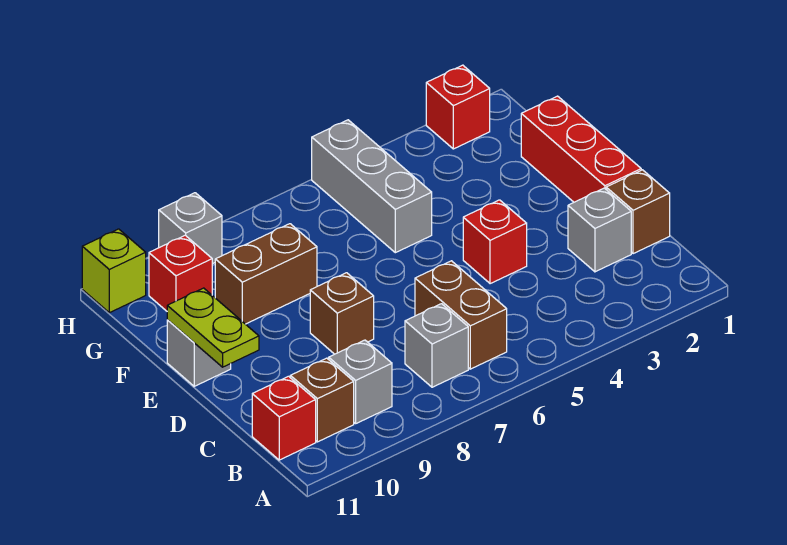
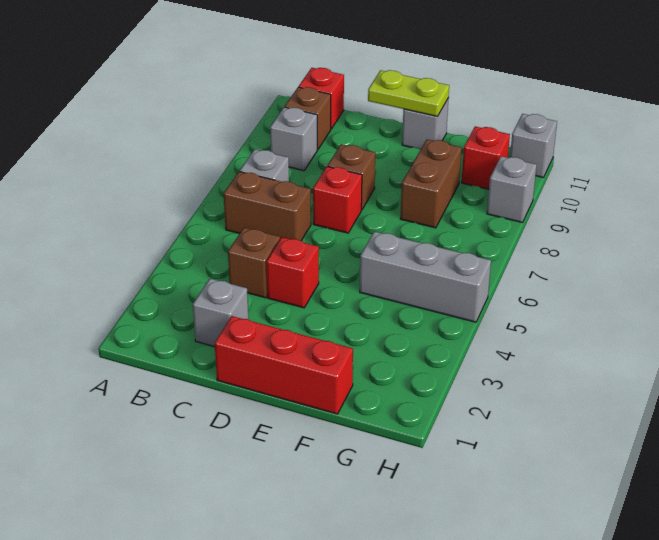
brown brick C1 level 1 -> brown brick C4 level 1
red brick H2 level 1 -> red brick D7 level 1
lime brick H11 level 1 -> grey brick H11 level 1

